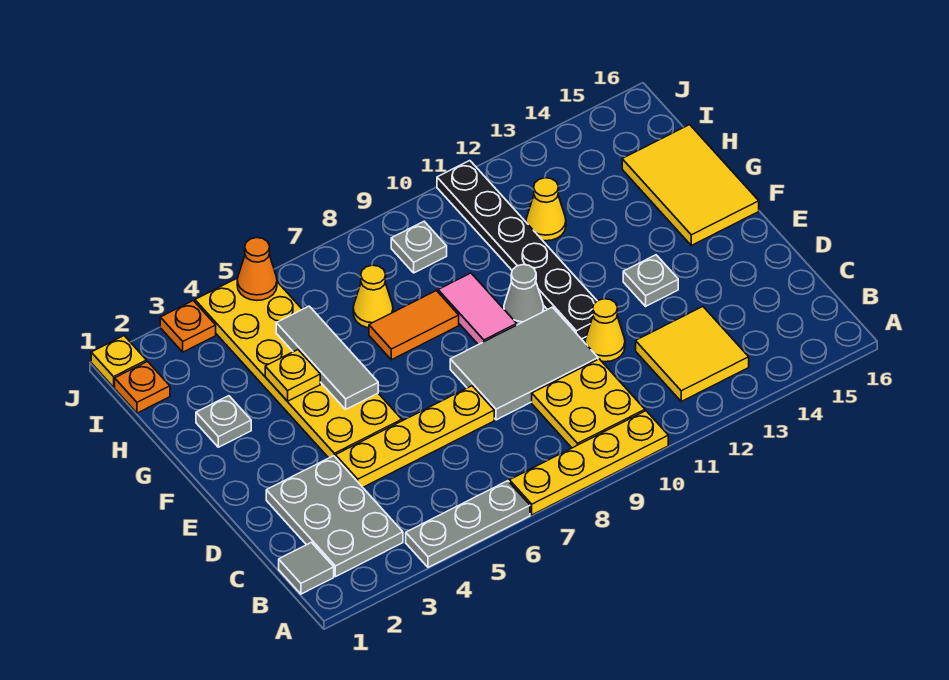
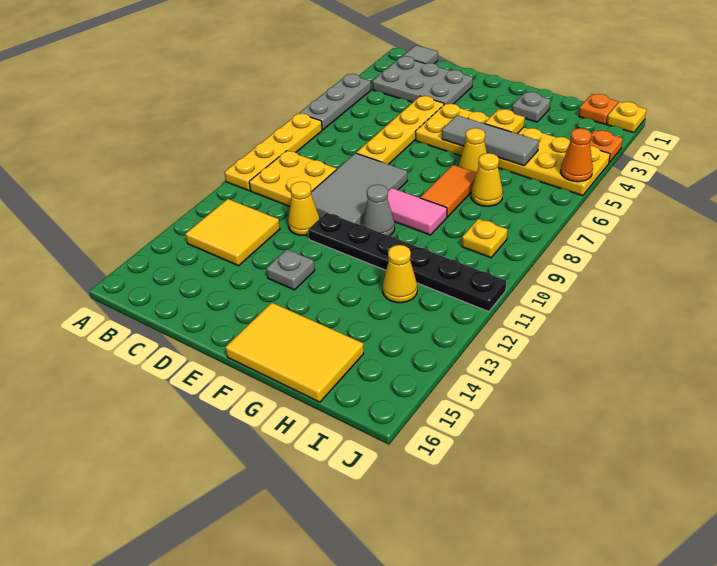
none -> yellow cone G6 level 1
grey plate I9 level 1 -> yellow plate I9 level 1

